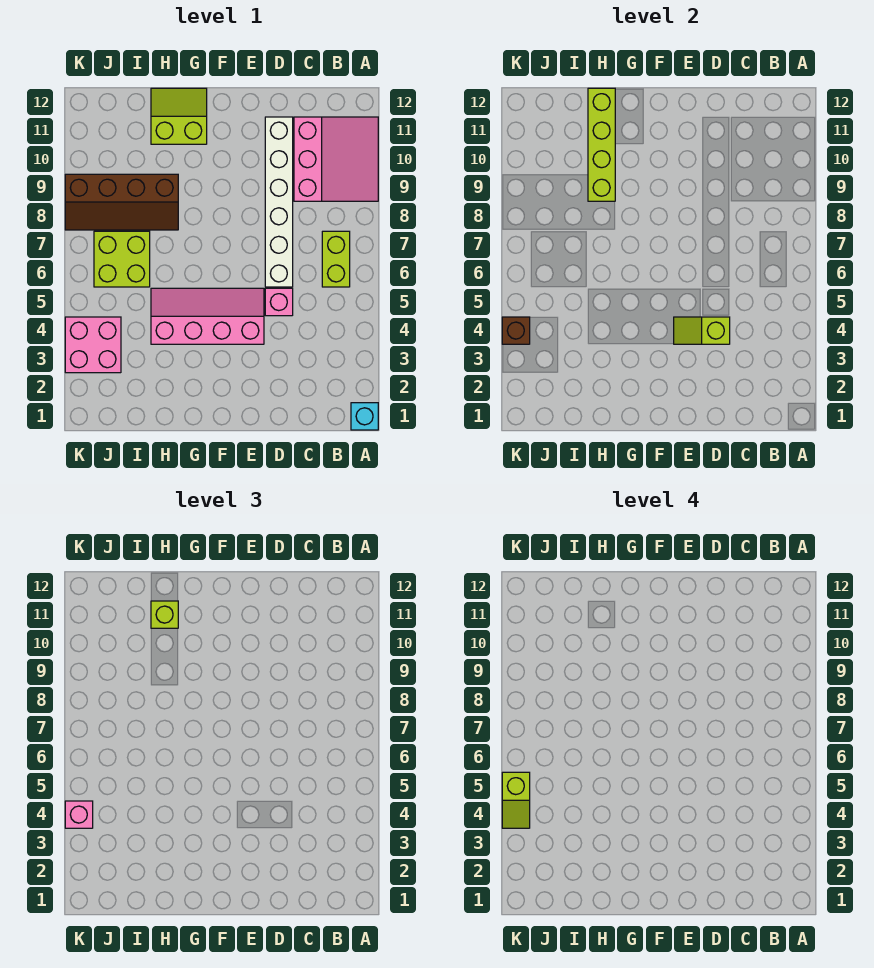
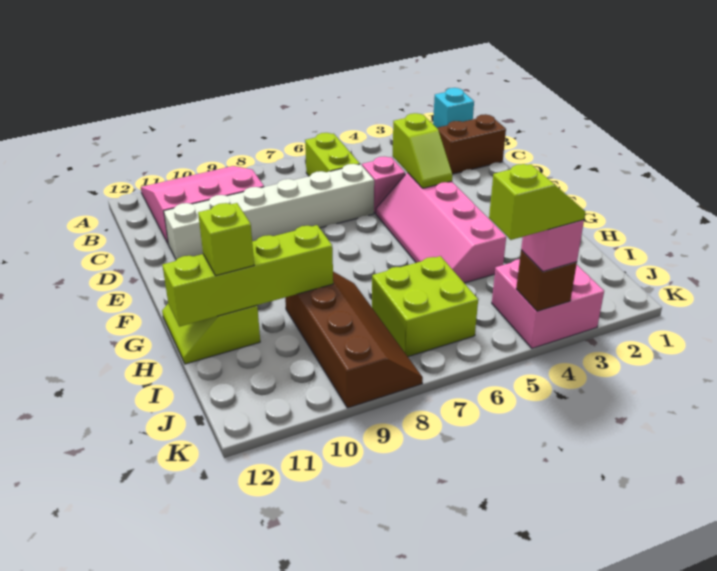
lime brick B6:B7 level 1 -> lime brick B6:C6 level 1
none -> brown brick C1:C2 level 1

